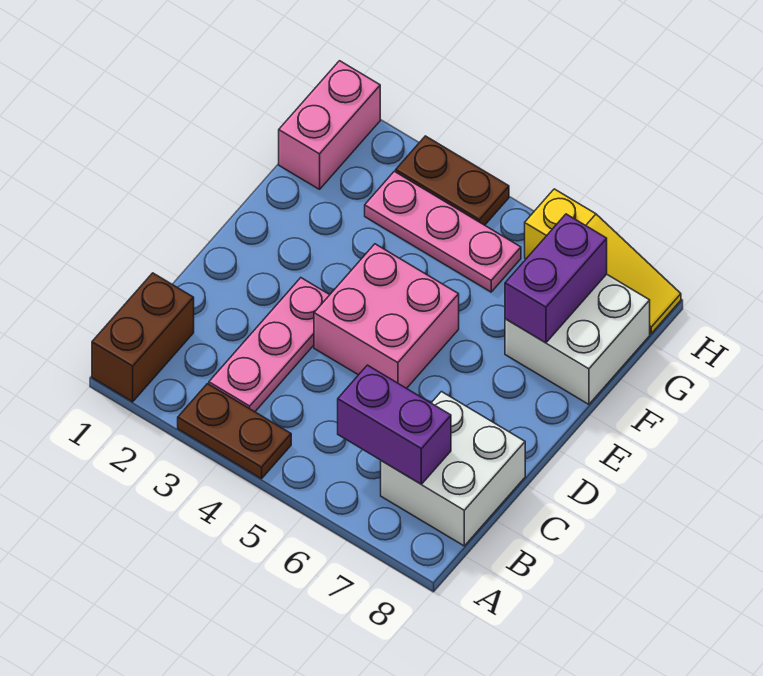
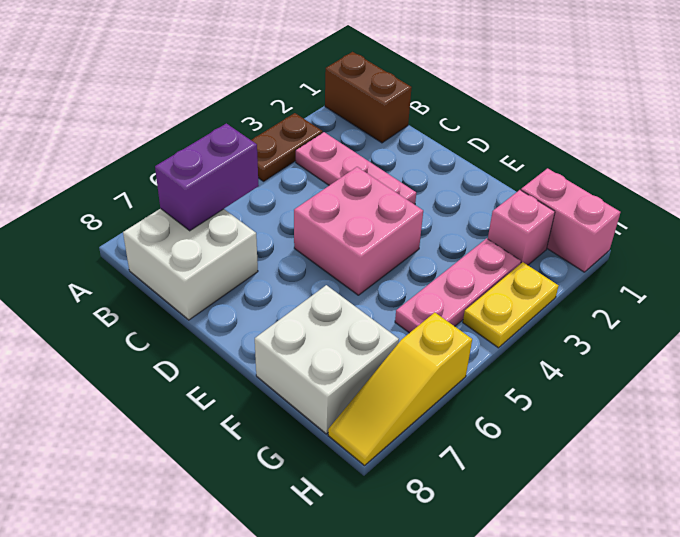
purple brick F7:G7 level 2 -> none
none -> pink brick G2 level 1
brown plate H3:H4 level 1 -> yellow plate H3:H4 level 1

